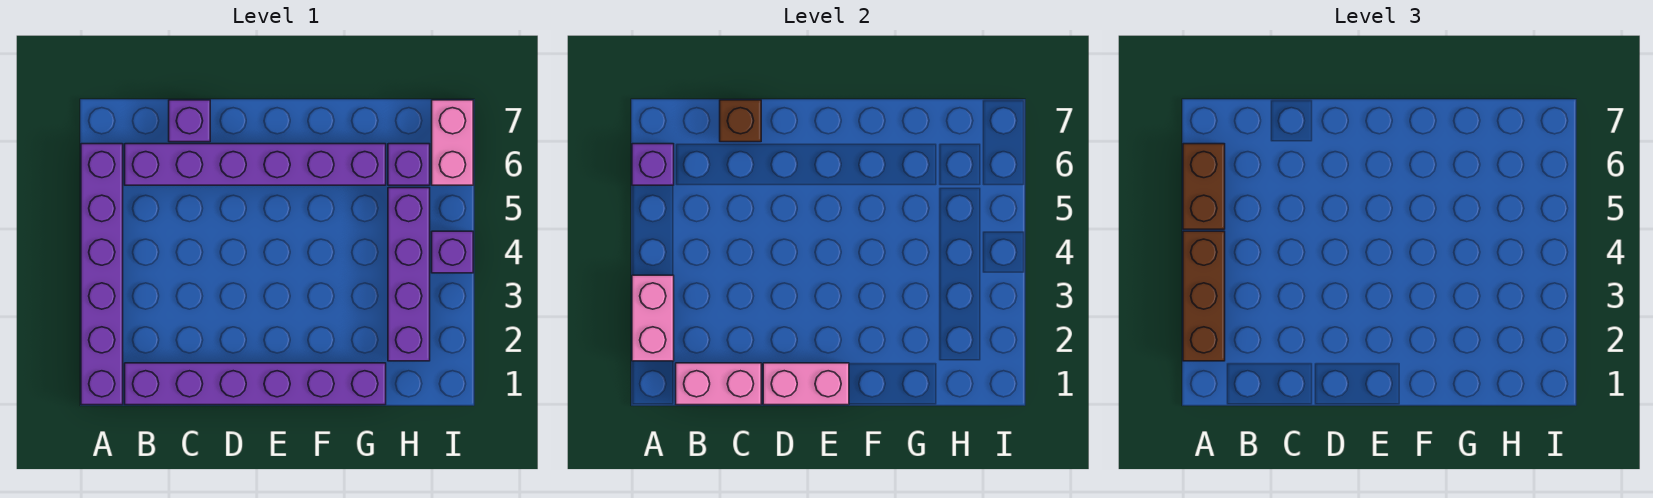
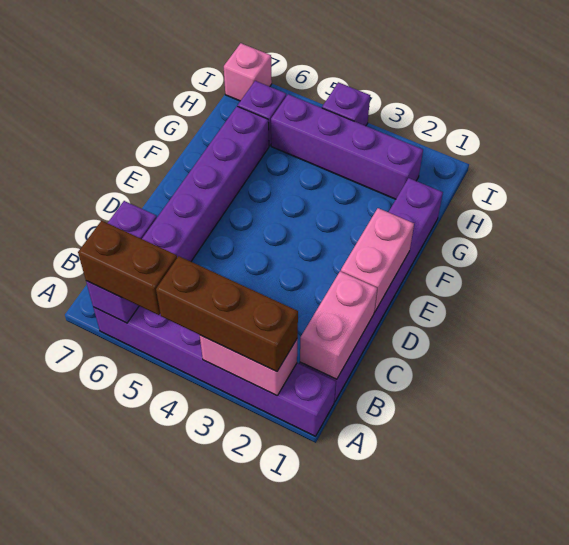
brown brick C7 level 2 -> none
pink brick I6:I7 level 1 -> pink brick I7 level 1

